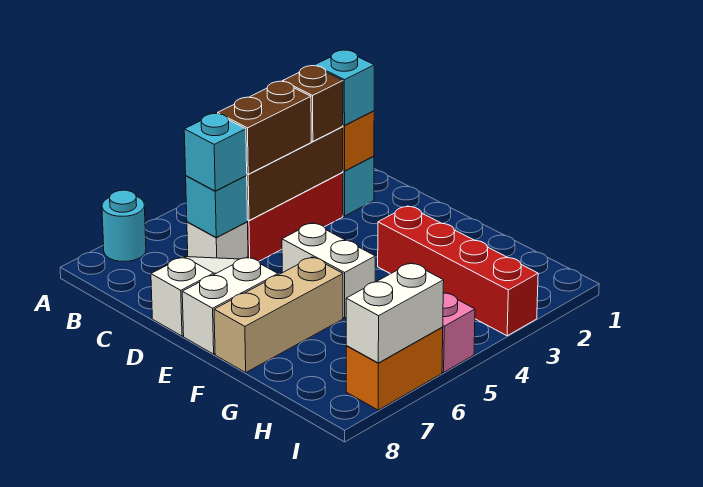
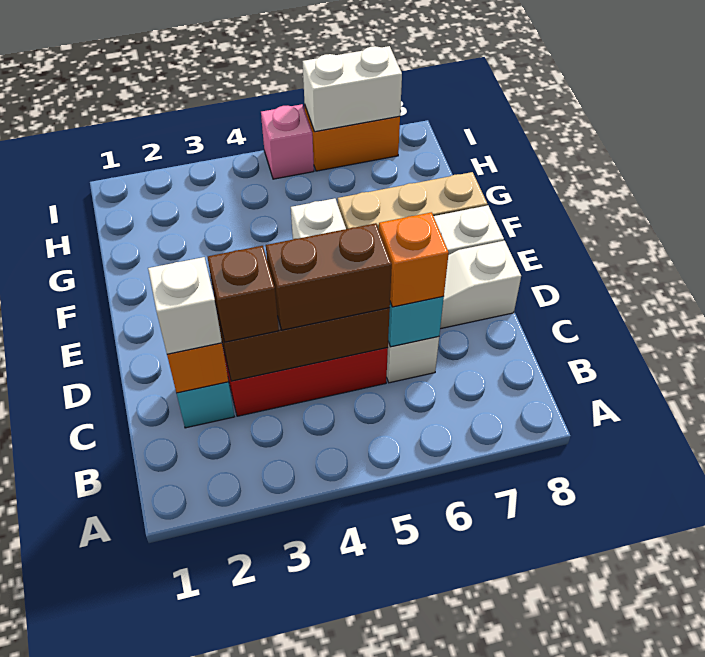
cyan round brick A7 level 1 -> none
cyan brick C2 level 3 -> white brick C2 level 3
cyan brick C6 level 3 -> orange brick C6 level 3
red brick F3:I3 level 1 -> none

